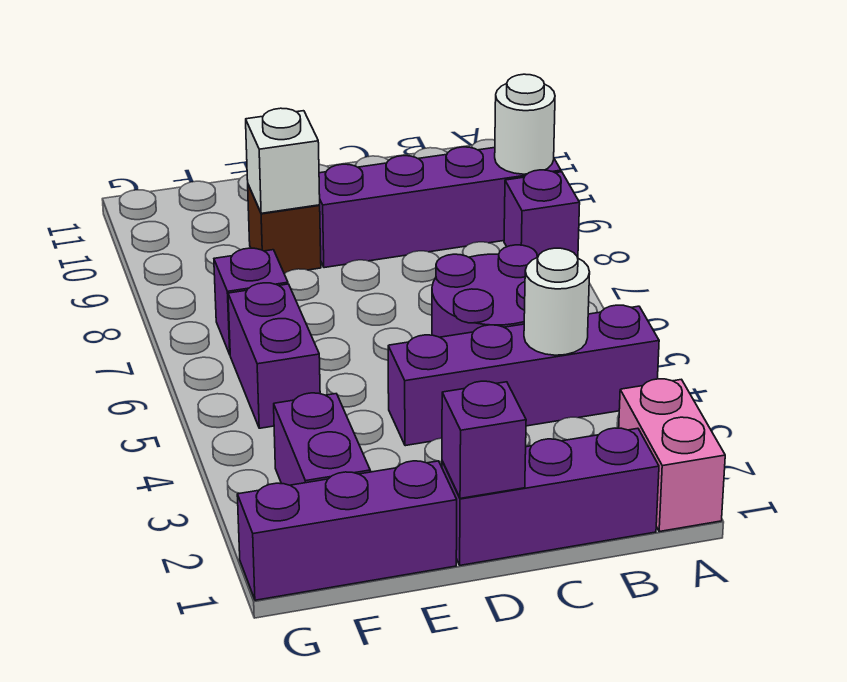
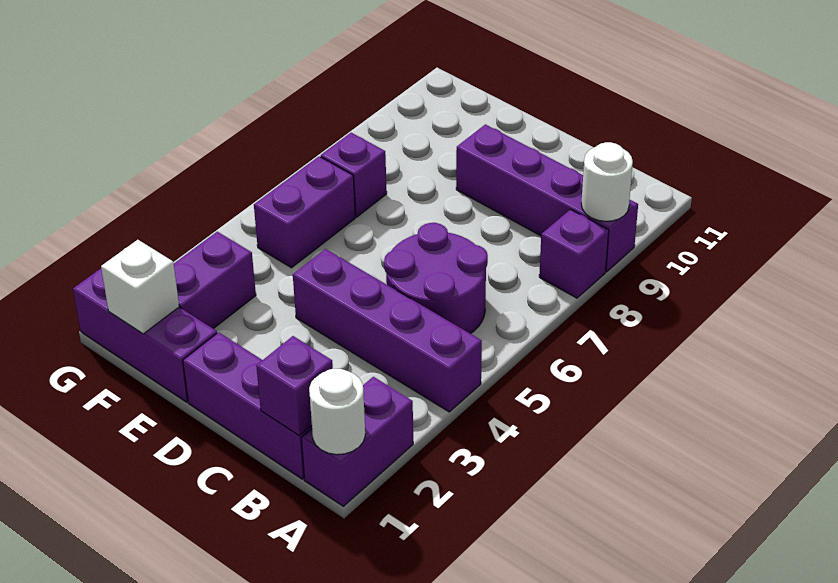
pink brick A1:A2 level 1 -> purple brick A1:A2 level 1
white round brick B4 level 2 -> white round brick A1 level 2
purple brick D1 level 2 -> purple brick B1 level 2
brown brick E9 level 1 -> none
white brick E9 level 2 -> white brick F1 level 2

